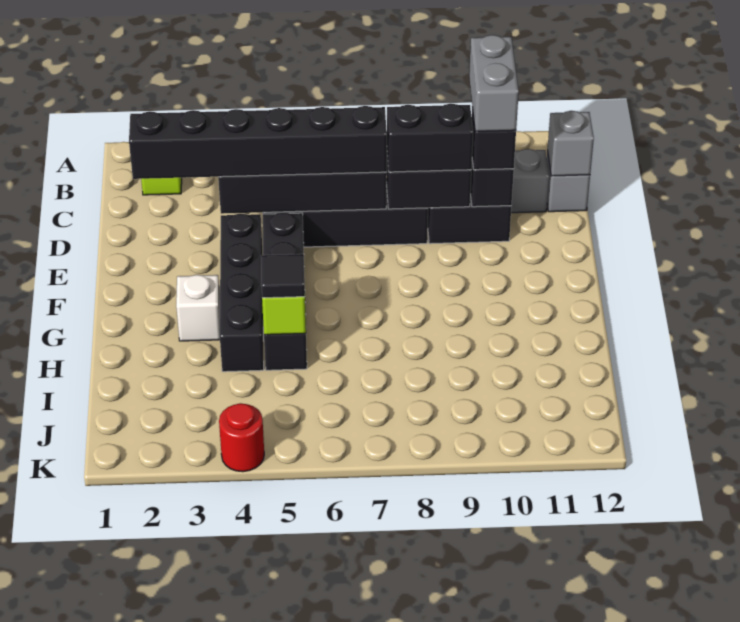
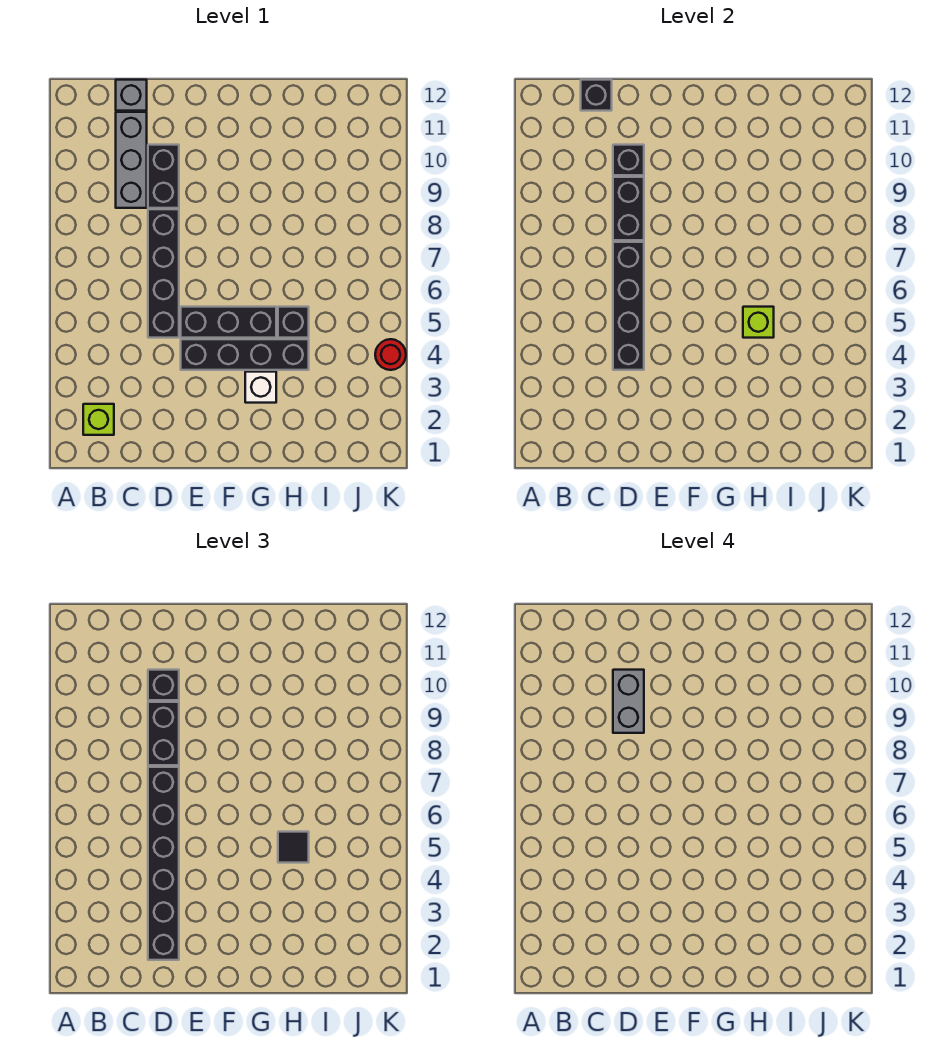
grey brick C10:D10 level 4 -> grey brick D9:D10 level 4
grey brick C12 level 2 -> black brick C12 level 2

